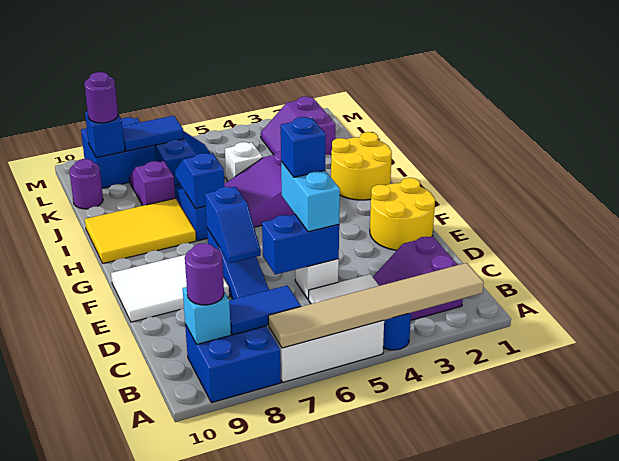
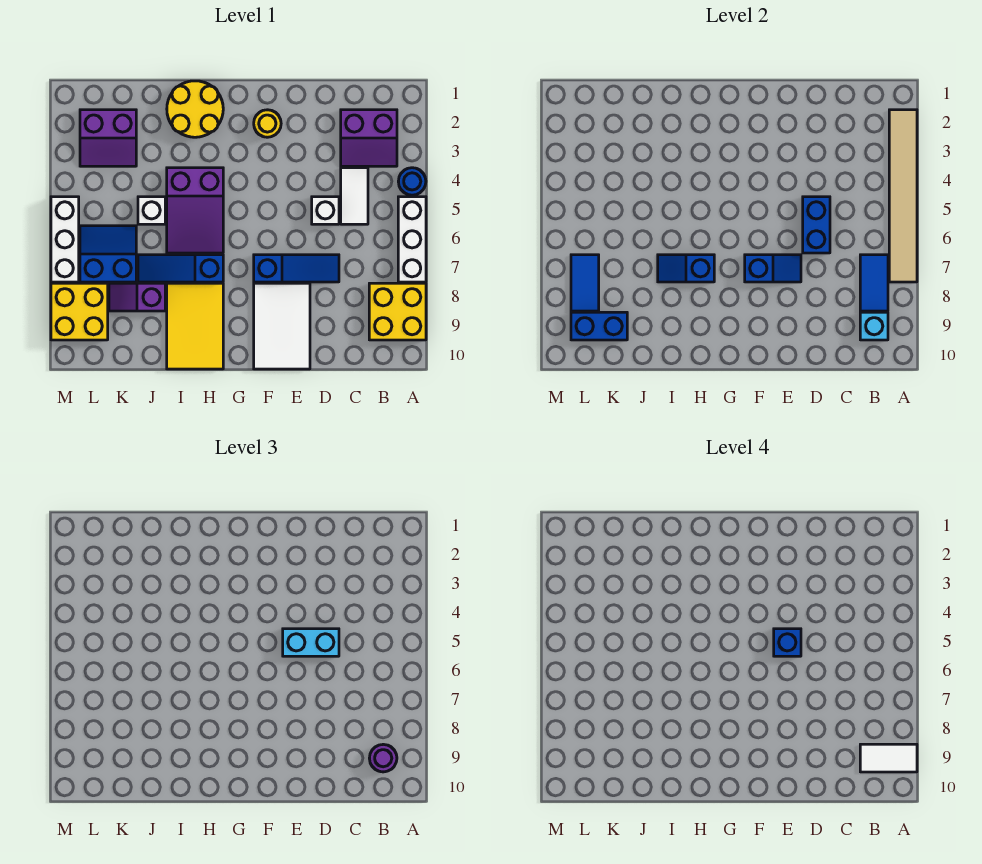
blue brick A8:B9 level 1 -> yellow brick A8:B9 level 1
none -> white tile A9:B9 level 4
yellow round brick E1:F2 level 1 -> yellow round brick F2 level 1
purple round brick K10 level 1 -> none
blue brick L8:M9 level 1 -> yellow brick L8:M9 level 1
blue brick L9 level 2 -> blue brick K9:L9 level 2
purple round brick L9 level 3 -> none
none -> white brick M5:M7 level 1

